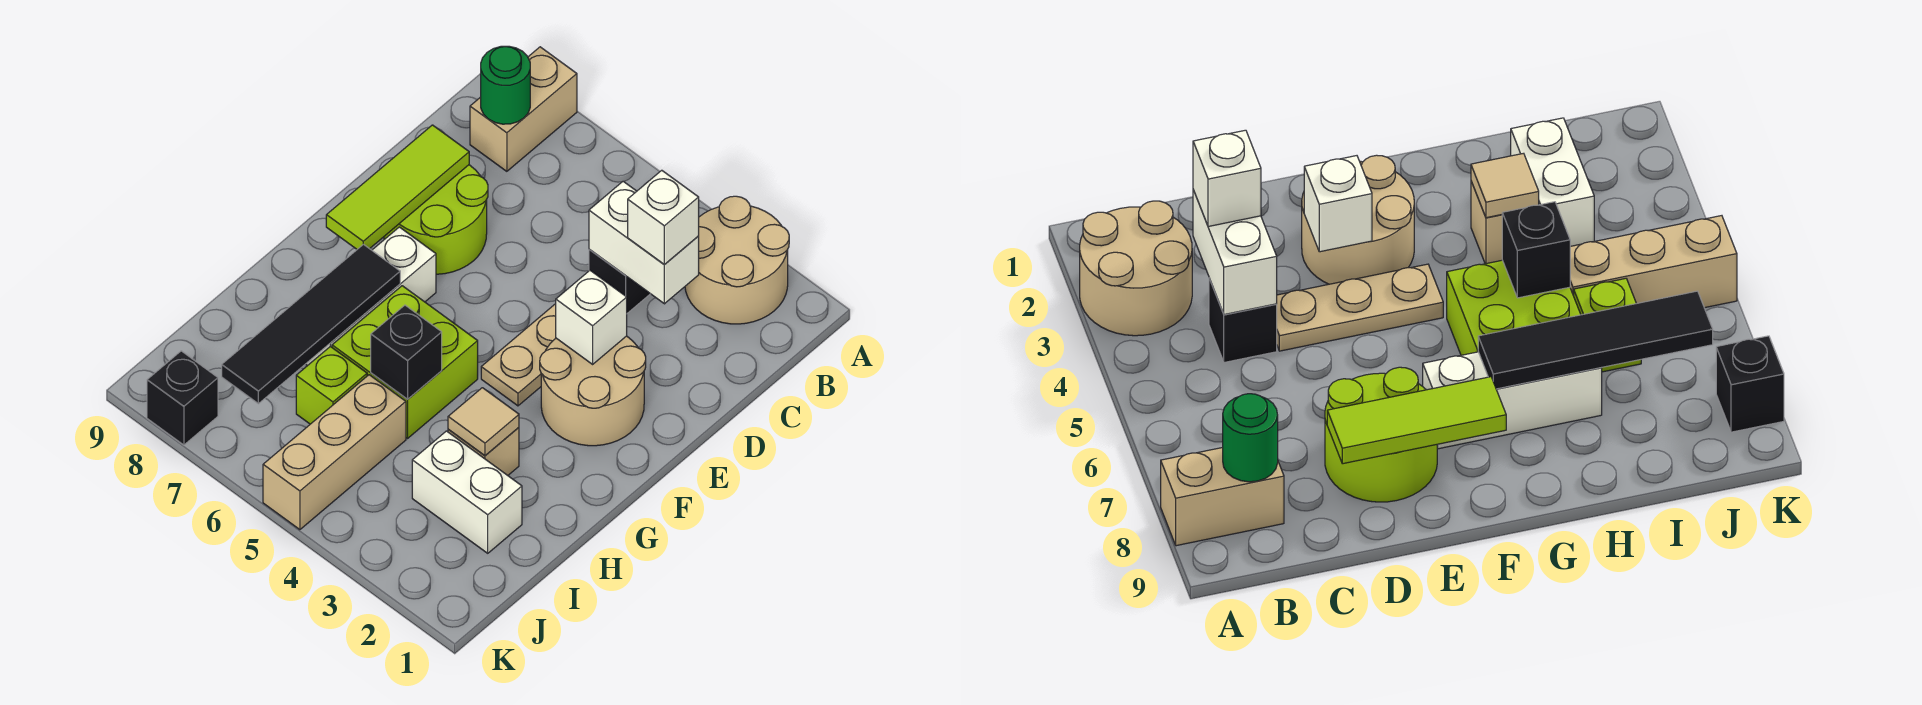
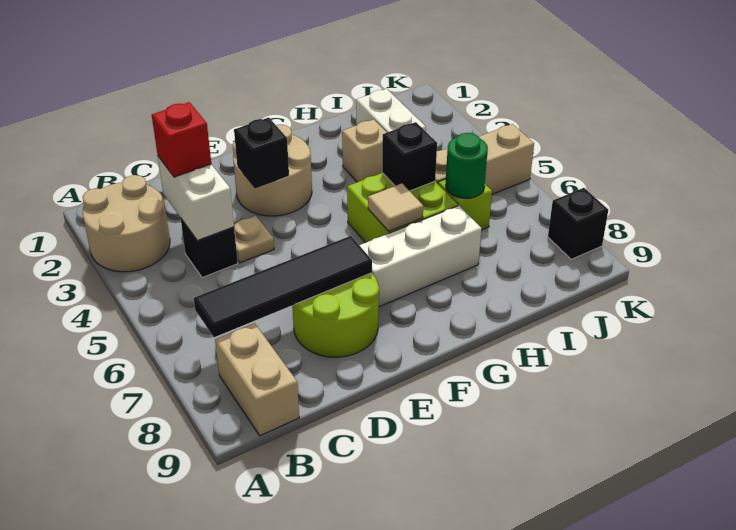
tan brick A8:B8 level 1 -> tan brick B8:B9 level 1
green round brick B8 level 2 -> green round brick I6 level 2
white brick C3 level 3 -> red brick C3 level 3
tan plate D4:F4 level 1 -> tan plate D4 level 1
lime tile D8:F8 level 2 -> none
white brick E3 level 2 -> black brick E3 level 2
black tile G7:J7 level 2 -> black tile B7:E7 level 2
tan tile H3 level 2 -> tan tile G6 level 2

